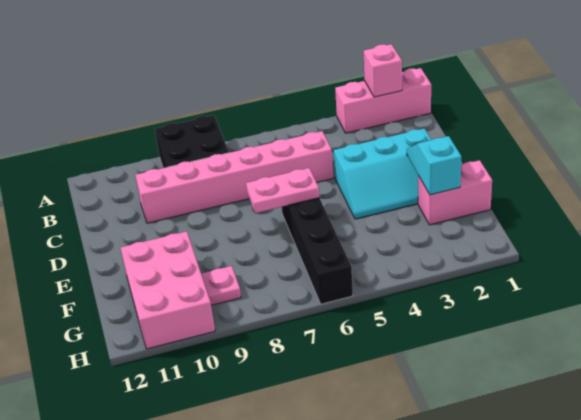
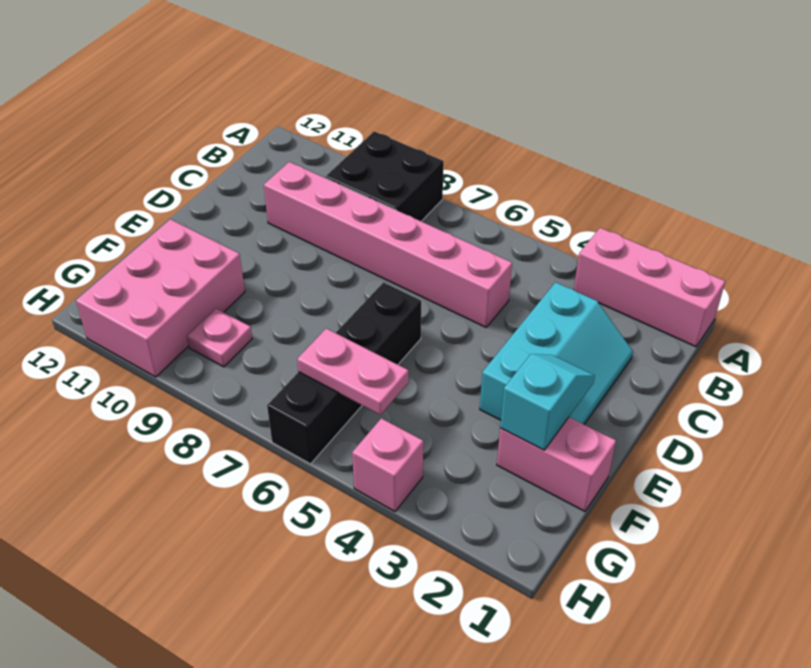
pink brick A2 level 2 -> pink brick H4 level 1
cyan slope D2:E4 level 1 top D -> cyan slope C2:E3 level 1 top 3
pink plate E6:E7 level 2 -> pink plate G5:G6 level 2

